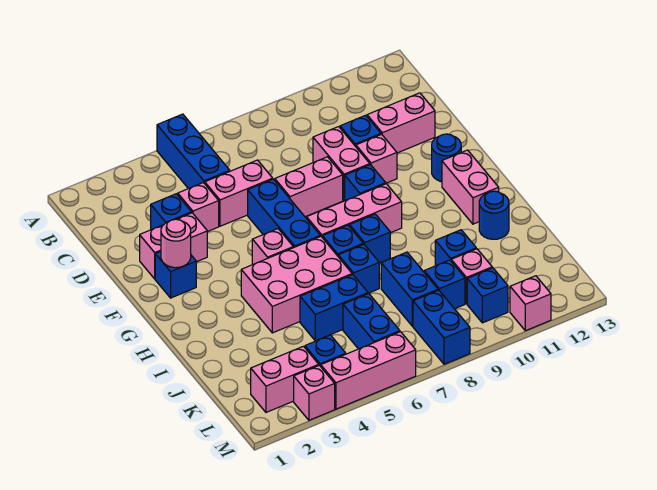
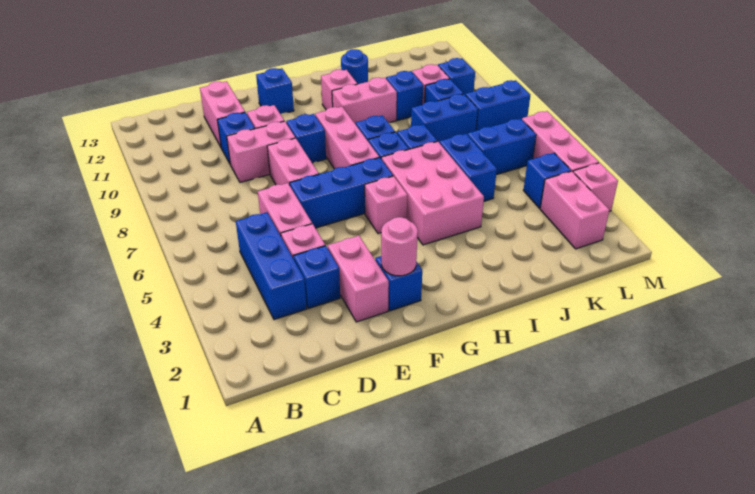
blue brick A5:C5 level 1 -> blue brick C3:C5 level 1
blue round brick F12 level 1 -> blue brick F12 level 1
pink brick G12:H12 level 1 -> pink brick H10:I10 level 1
pink brick M11 level 1 -> pink brick H11 level 1

